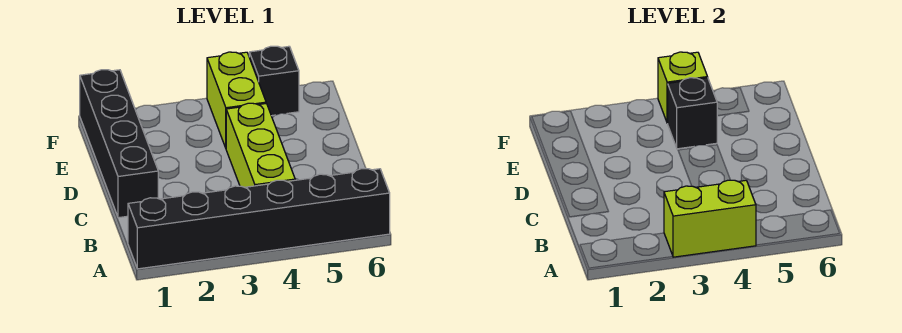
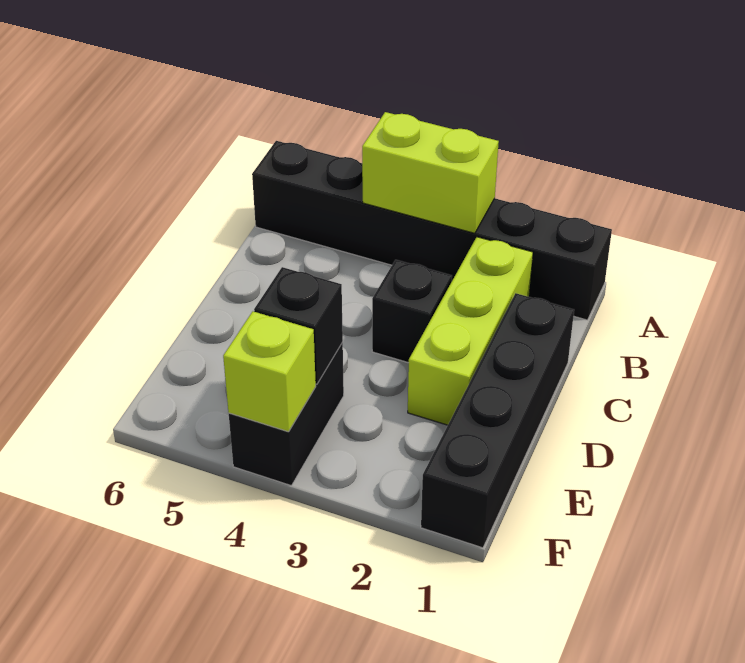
lime brick B4:D4 level 1 -> lime brick B2:D2 level 1
lime brick E4:F4 level 1 -> black brick E4:F4 level 1
black brick F5 level 1 -> black brick C3 level 1

